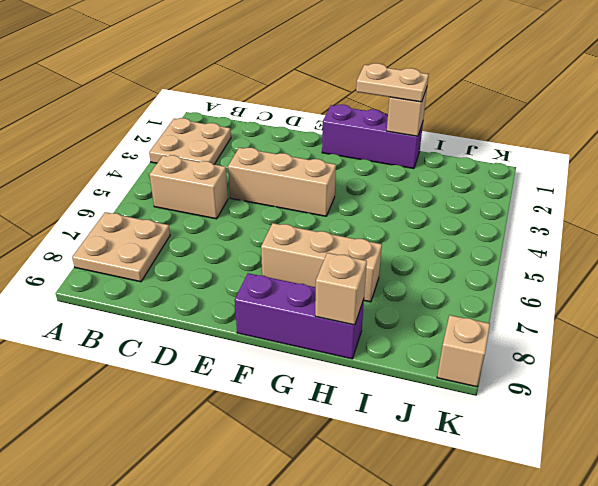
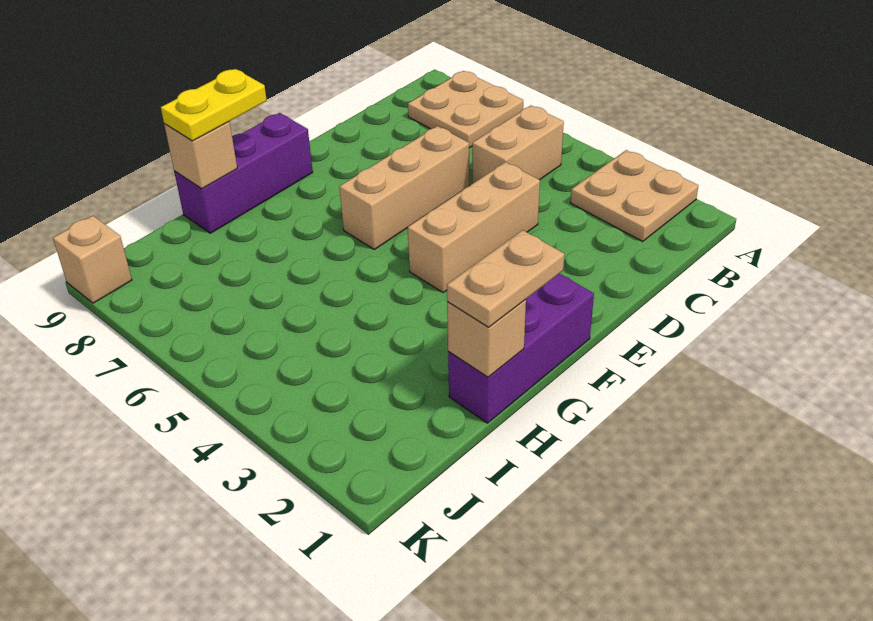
tan brick F7:H7 level 1 -> tan brick D6:F6 level 1
none -> yellow plate G9:H9 level 3

